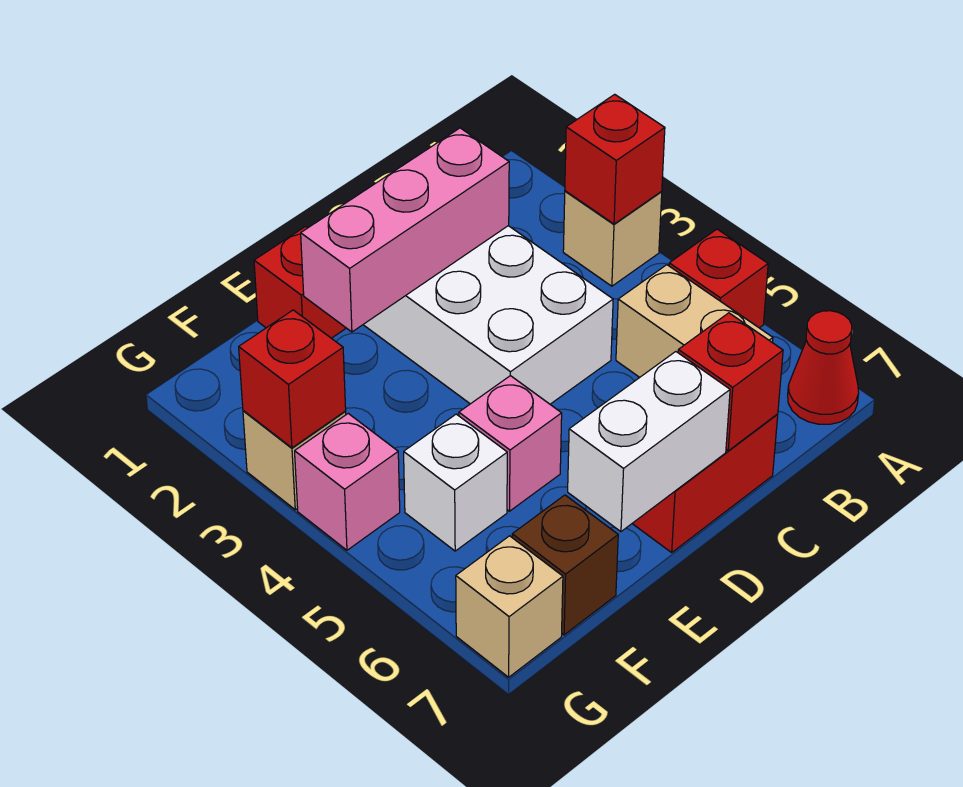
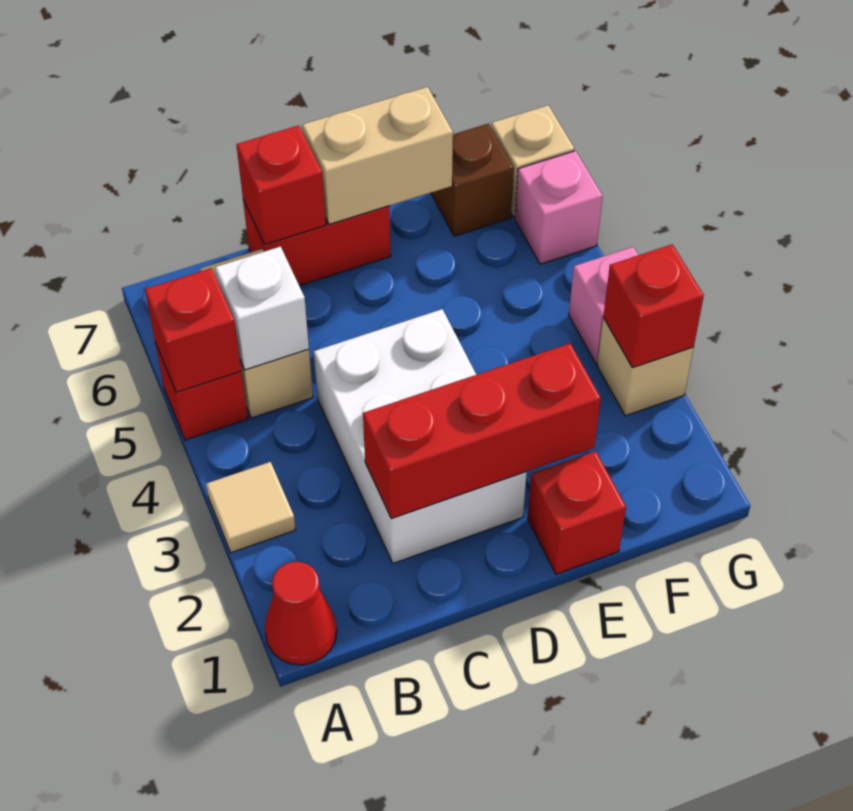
tan brick A3 level 1 -> tan tile A3 level 1
red brick A3 level 2 -> red brick A5 level 2
red cone A7 level 1 -> red cone A1 level 1
pink brick C2:E2 level 2 -> red brick C2:E2 level 2
white brick D7:E7 level 2 -> tan brick D7:E7 level 2
pink brick E5 level 1 -> pink brick G6 level 1
white brick F5 level 1 -> white brick B5 level 2

